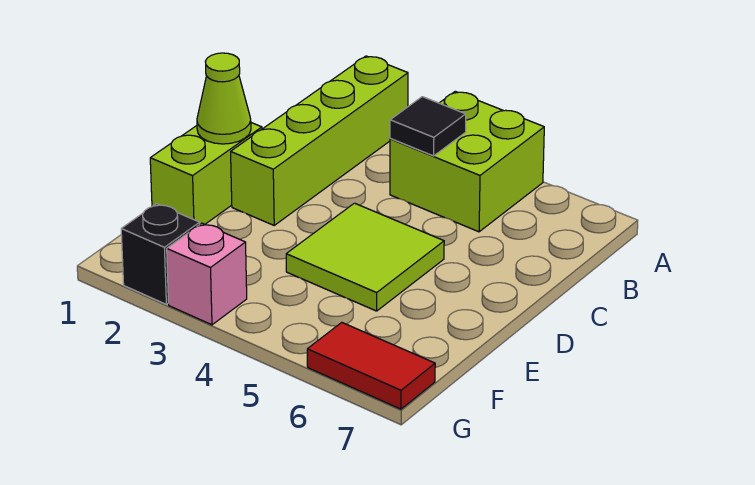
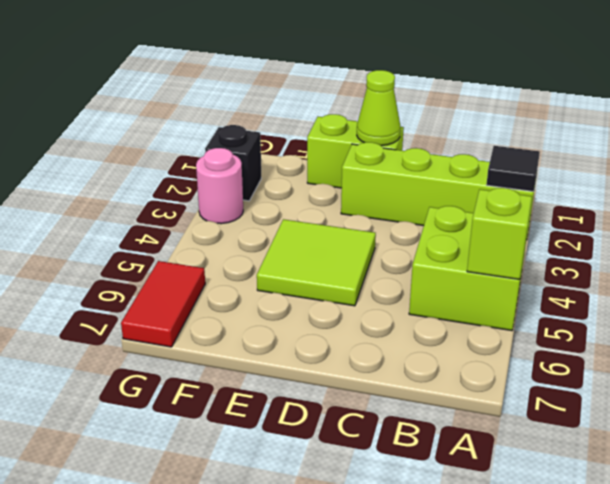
none -> lime brick A5 level 2
black tile B4 level 2 -> black tile A2 level 2
pink brick G3 level 1 -> pink round brick G3 level 1

